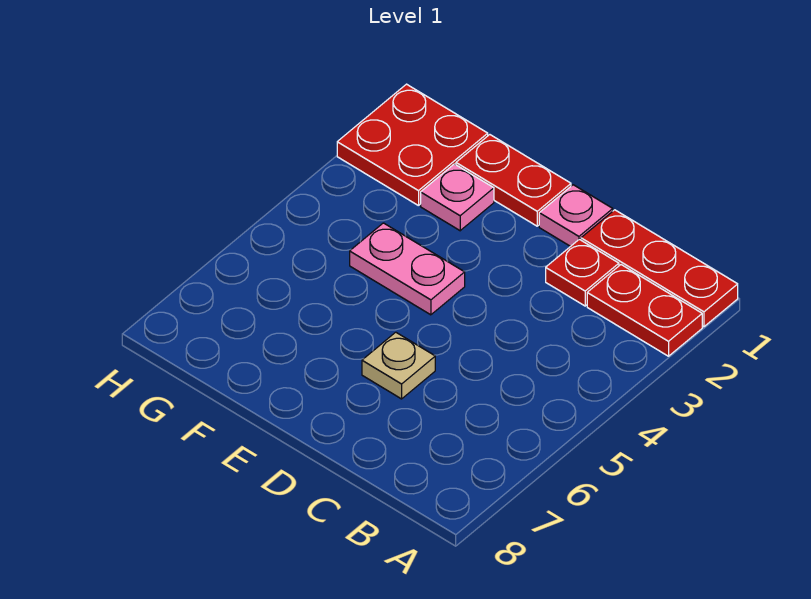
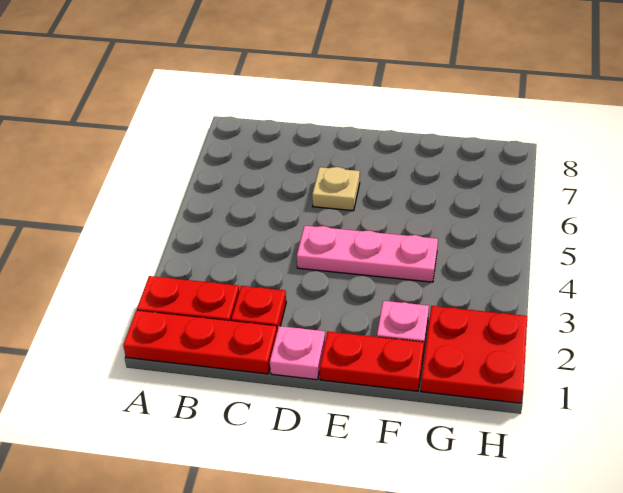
pink plate E4:F4 level 1 -> pink plate D4:F4 level 1

